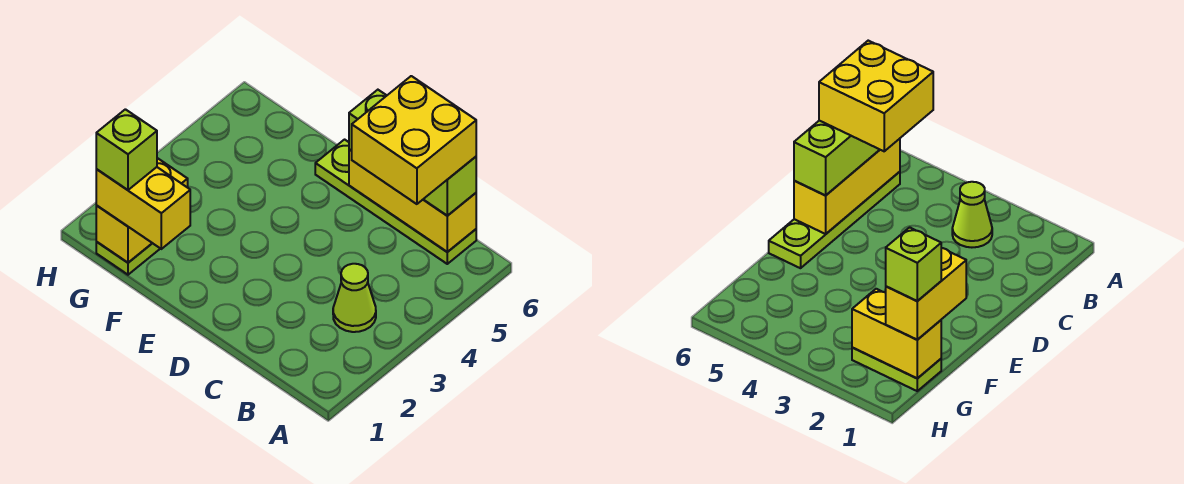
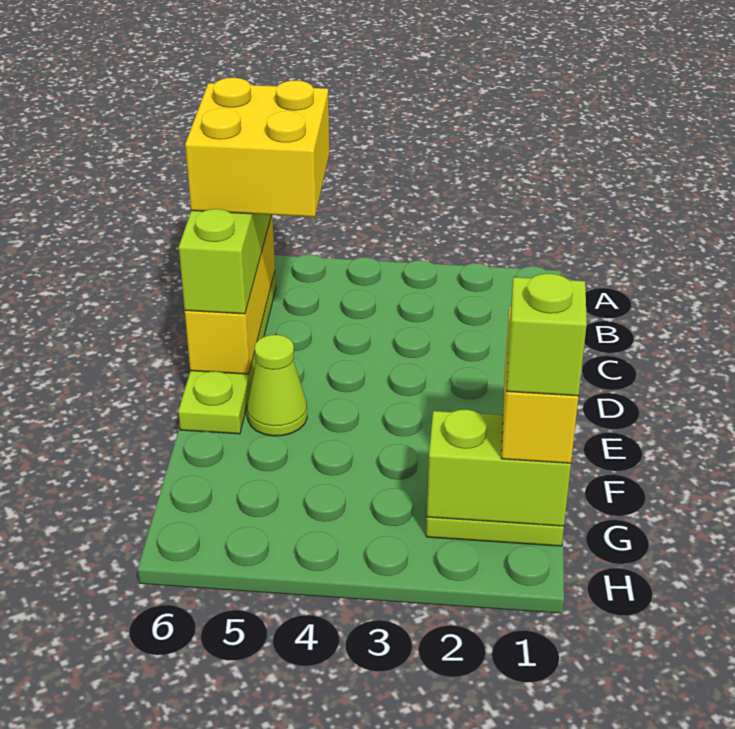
lime cone B3 level 1 -> lime cone E5 level 1
yellow brick G1:G2 level 2 -> lime brick G1:G2 level 2

